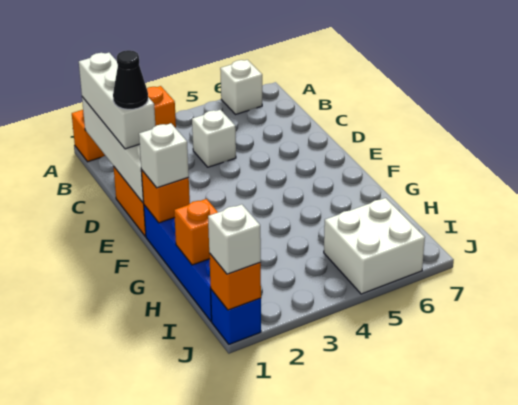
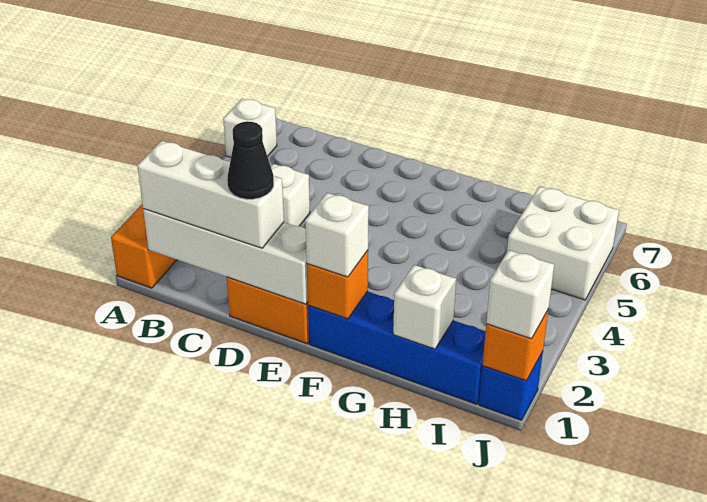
orange brick H1 level 2 -> white brick H1 level 2

